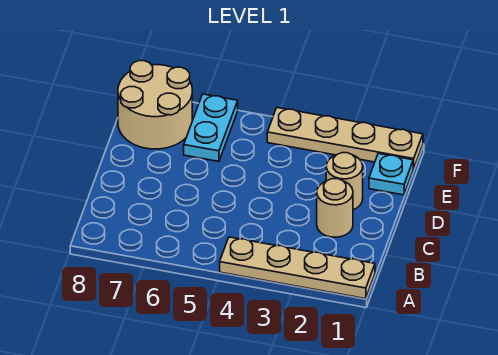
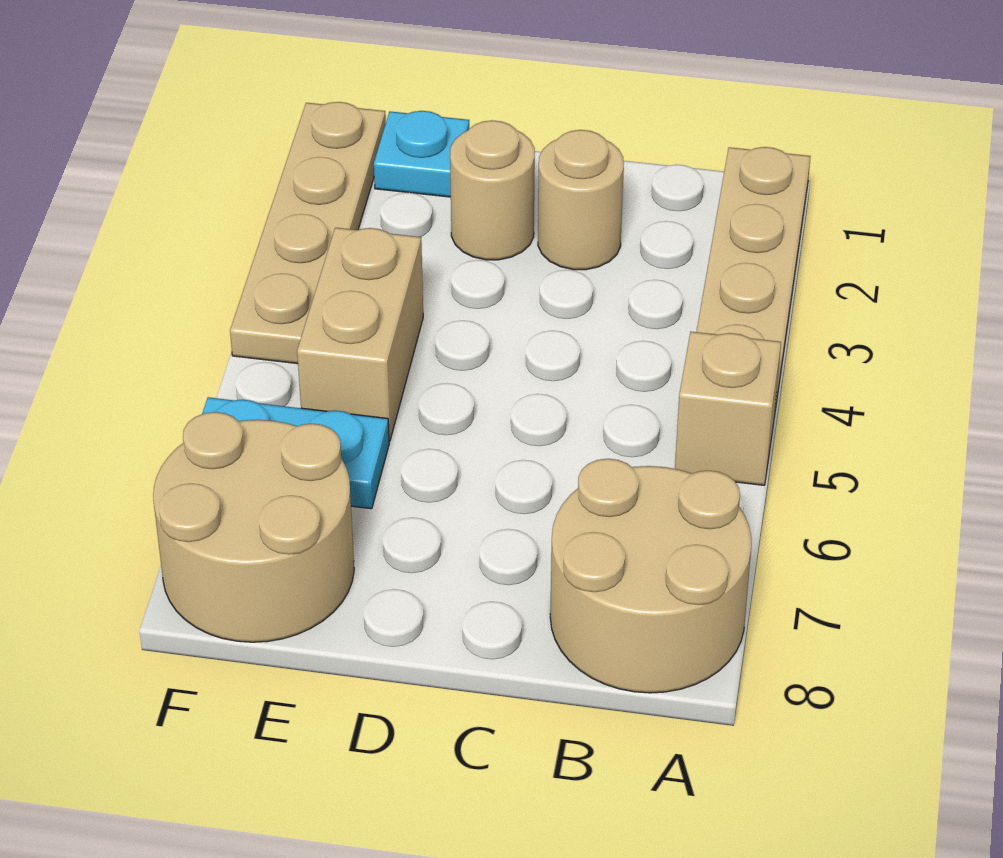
none -> tan brick A5 level 1
none -> tan round brick A7:B8 level 1
none -> tan brick E4:E5 level 1

